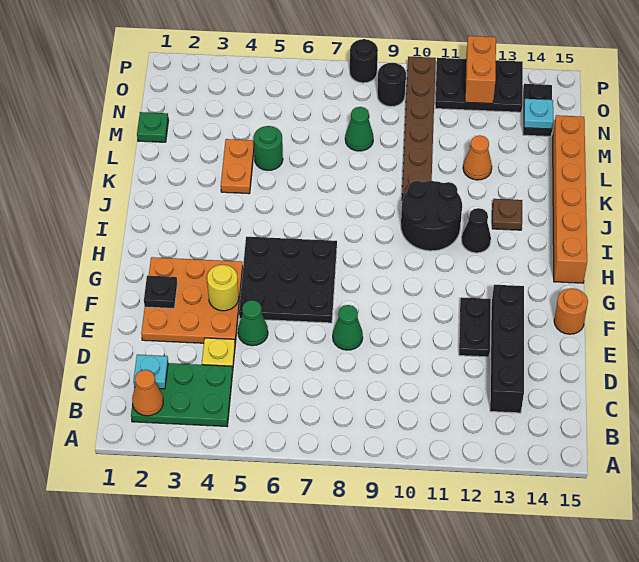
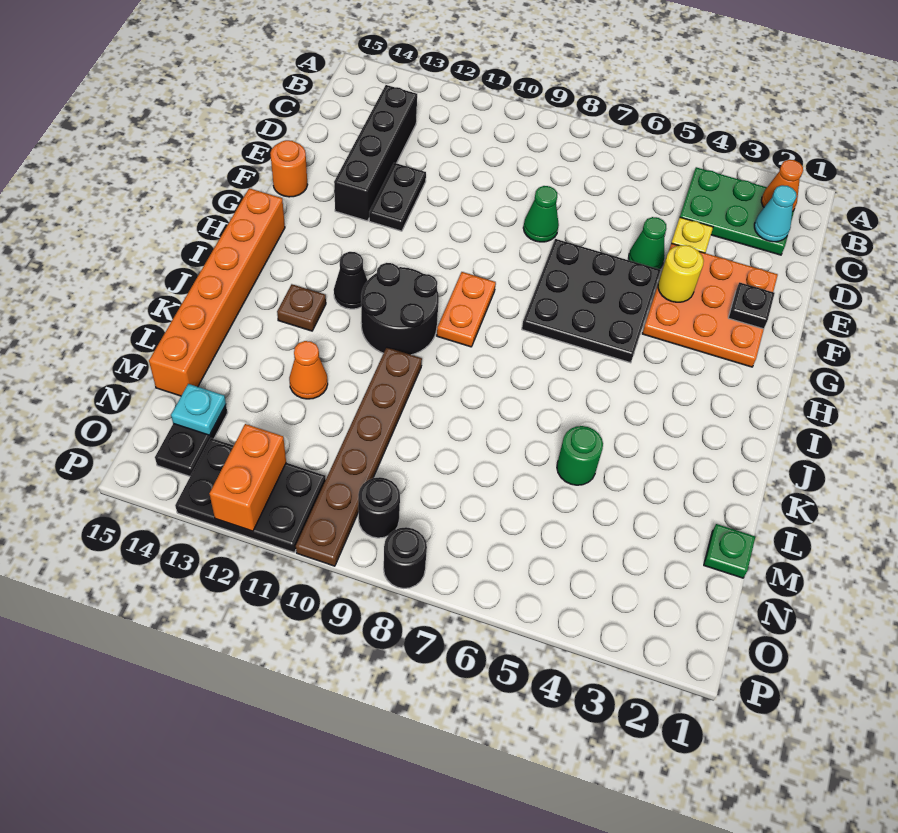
cyan plate C2 level 2 -> cyan cone C2 level 2
orange plate K4:L4 level 1 -> orange plate H9:I9 level 1
green cone M8 level 1 -> none

